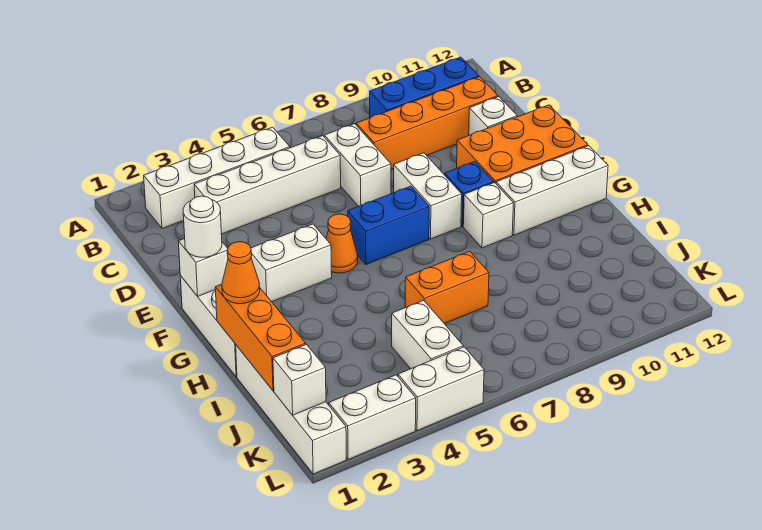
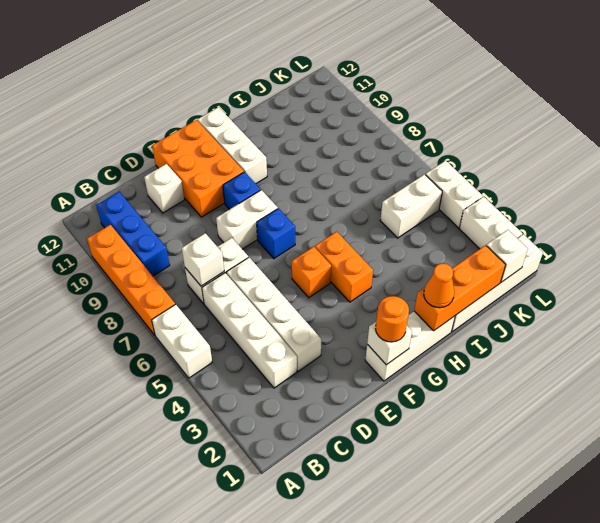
white brick B2:B5 level 1 -> white brick D3:D6 level 1
orange brick C8:C11 level 1 -> orange brick A7:A10 level 1
white round brick F1 level 3 -> orange round brick F1 level 3
white brick F3:F4 level 1 -> white brick A5:A6 level 1
orange cone F5 level 1 -> orange brick F5 level 1
blue brick F6:F7 level 1 -> blue brick F7 level 1
white brick G9 level 1 -> white brick C7 level 2
orange brick I6:I7 level 1 -> orange brick G4:G5 level 1

